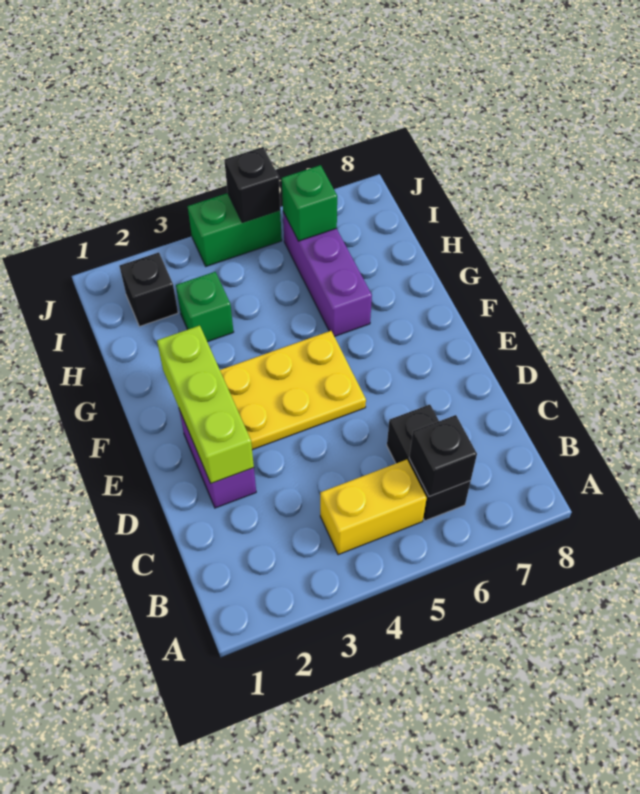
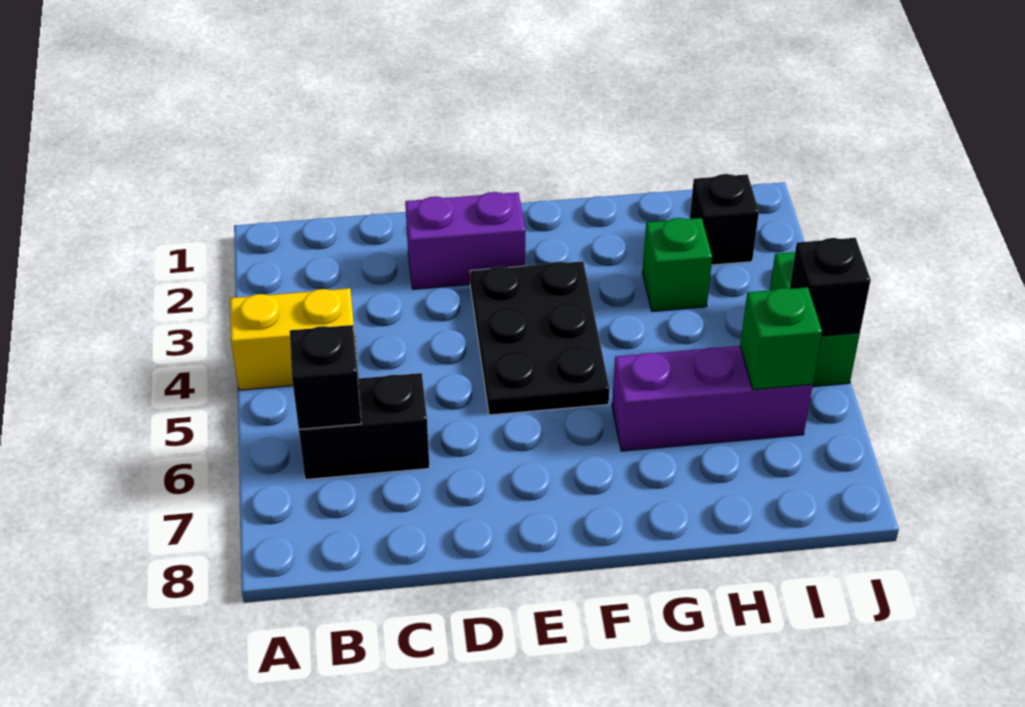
yellow brick B4:B5 level 1 -> yellow brick A4:B4 level 1
lime brick D2:F2 level 2 -> none
yellow plate E3:F5 level 1 -> black plate E3:F5 level 1

